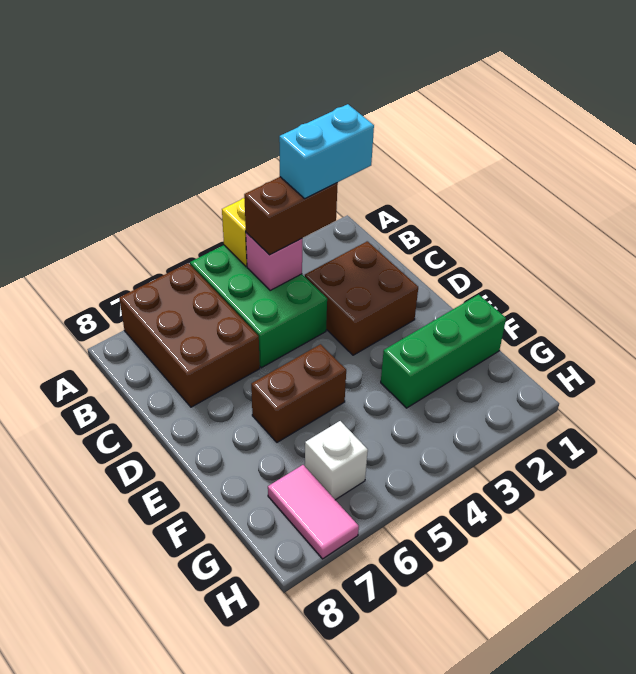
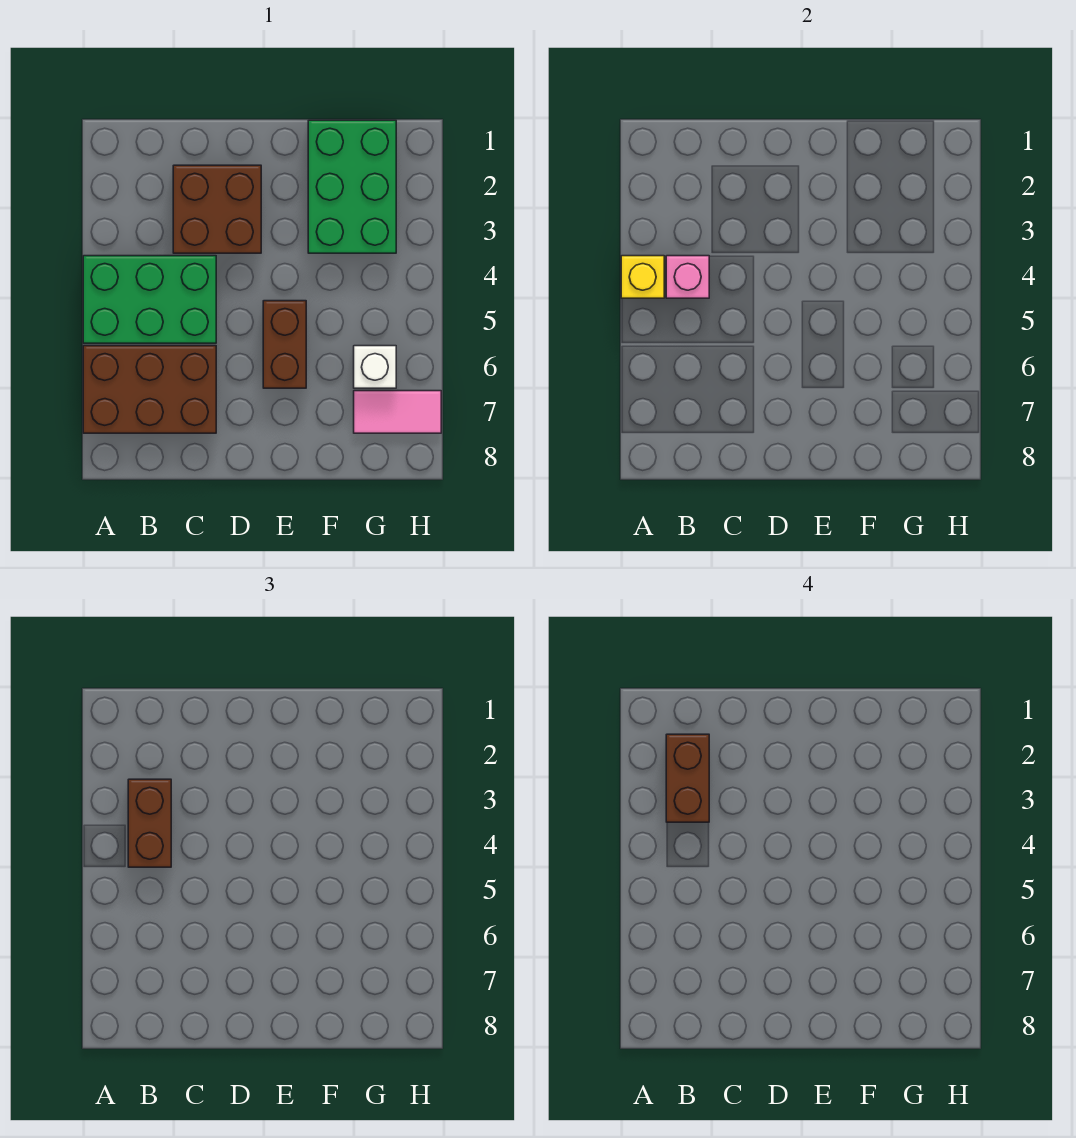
cyan brick B2:B3 level 4 -> brown brick B2:B3 level 4
green brick F1:F3 level 1 -> green brick F1:G3 level 1

